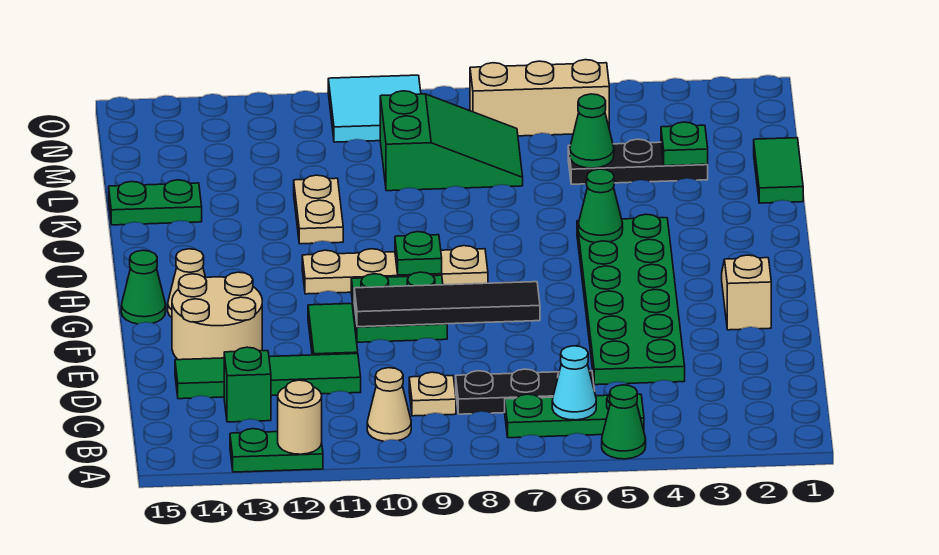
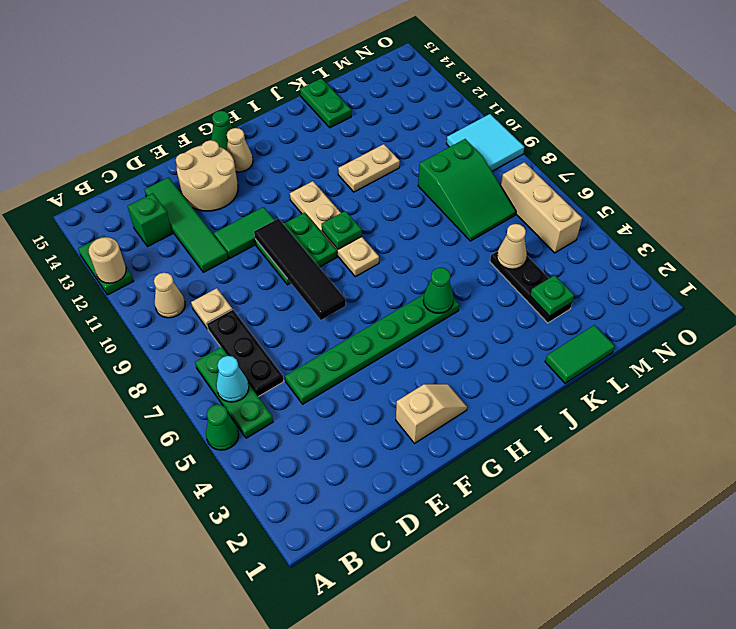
green plate D4:I5 level 1 -> green plate D5:I5 level 1
green cone L5 level 2 -> tan cone L5 level 2

